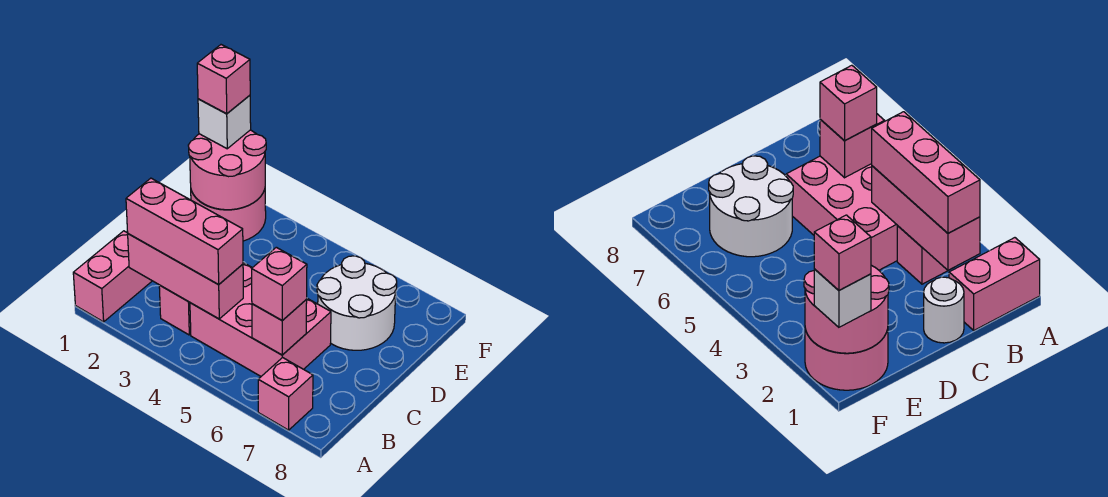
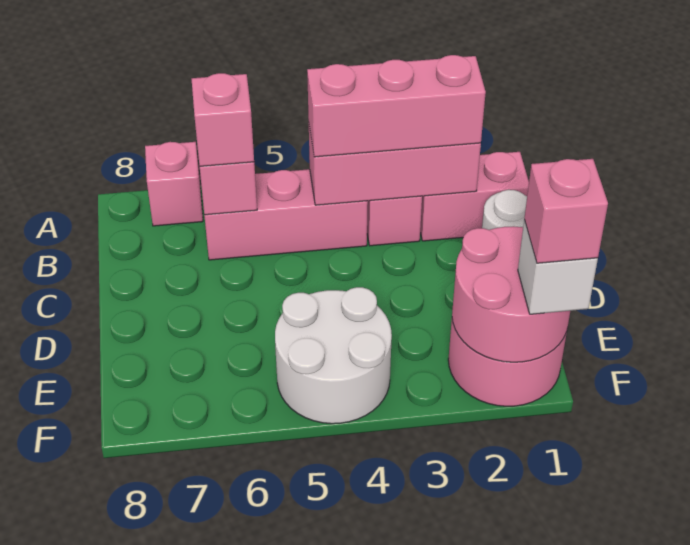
pink brick A1:B1 level 1 -> pink brick B1:B2 level 1
pink brick B4:C6 level 1 -> pink brick B4:B6 level 1
white round brick D6:E7 level 1 -> white round brick E4:F5 level 1

